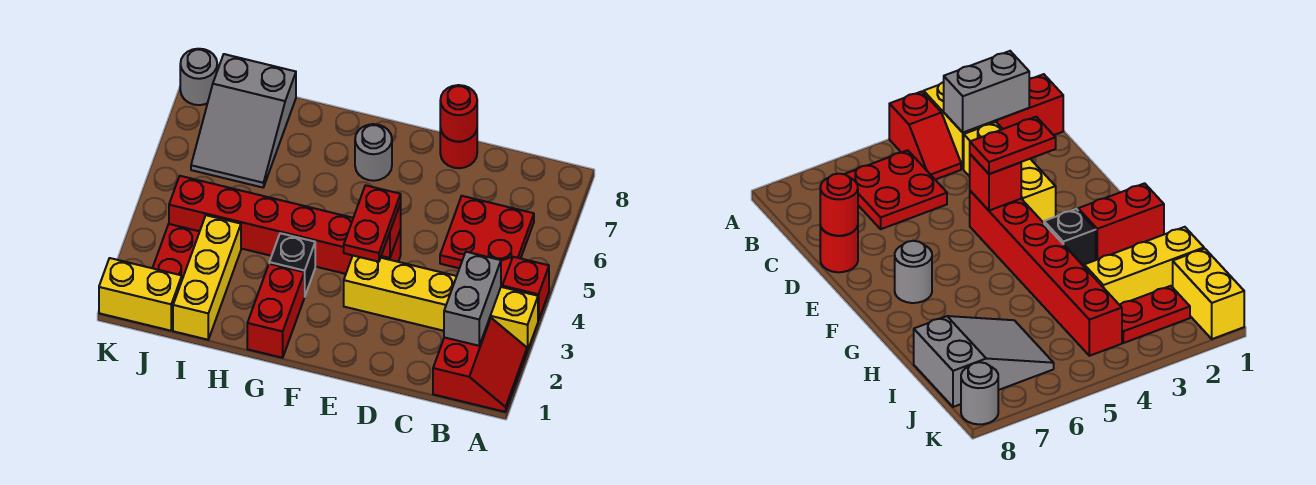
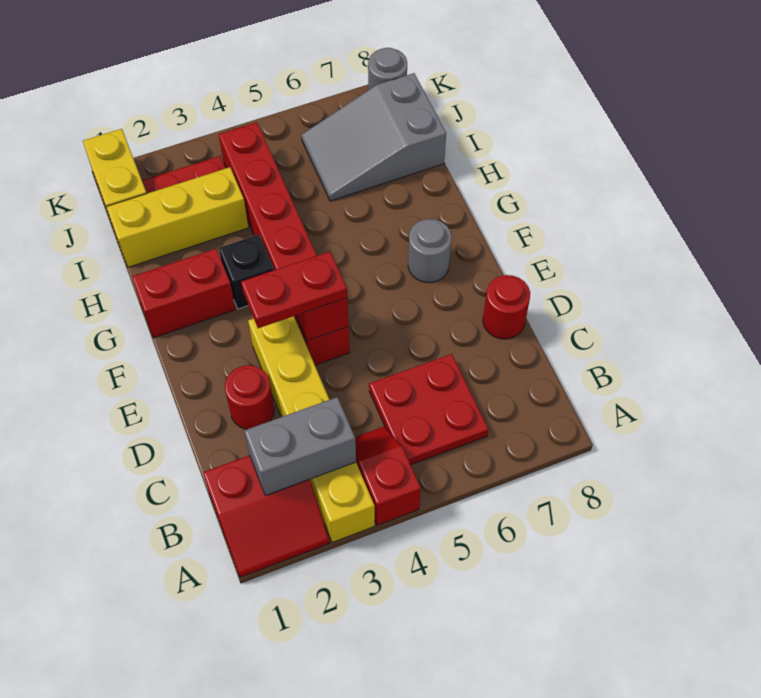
red round brick D8 level 2 -> red round brick D2 level 1

